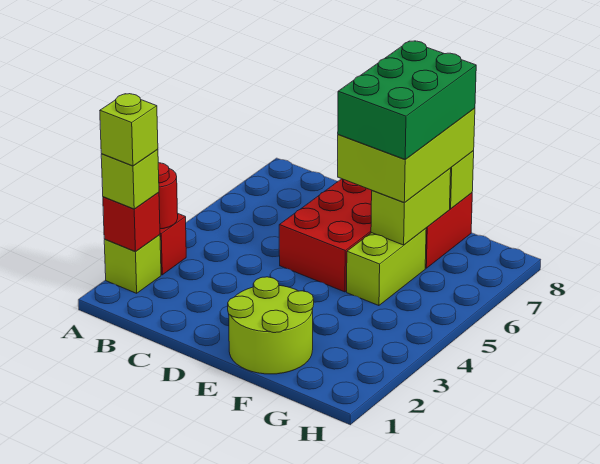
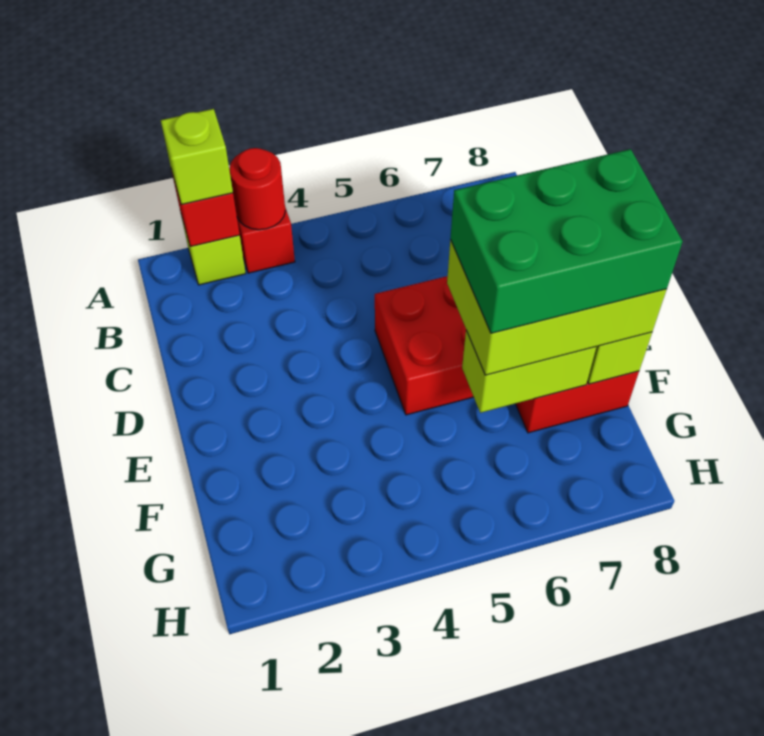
lime brick A2 level 4 -> none
lime round brick E1:F2 level 1 -> none
lime brick F5:F6 level 1 -> none

